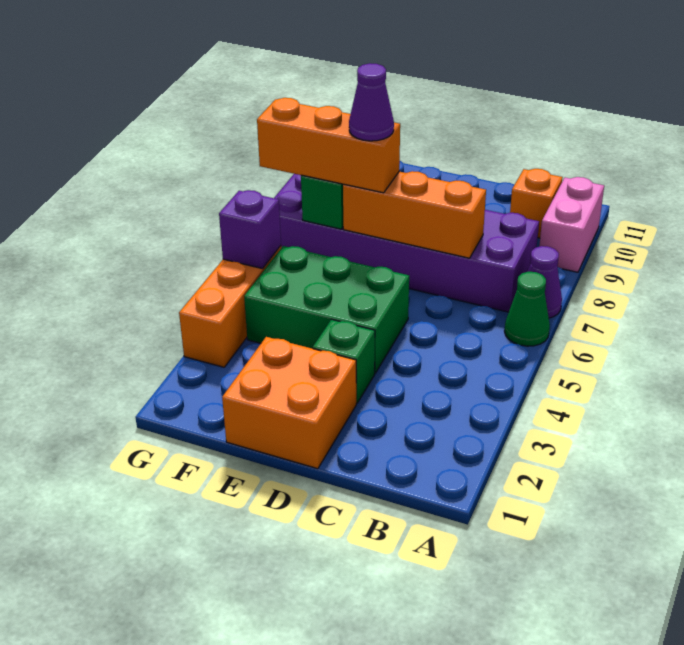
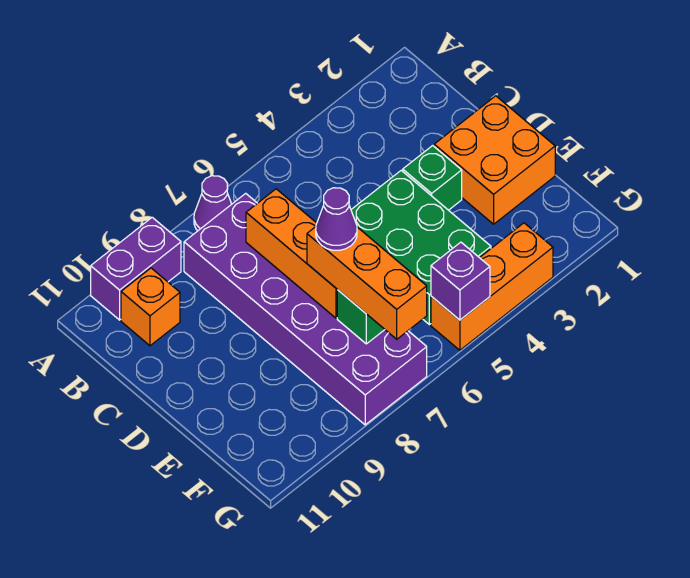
green cone A6 level 1 -> none
pink brick A9:A10 level 1 -> purple brick A9:A10 level 1

